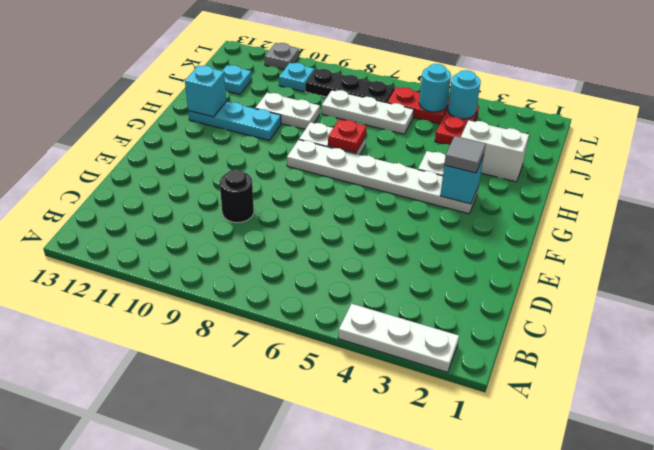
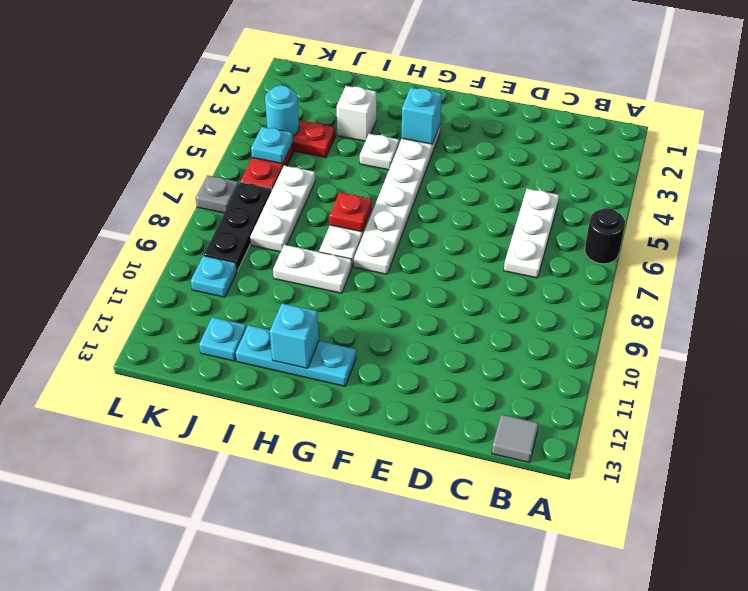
white plate A2:A4 level 1 -> white plate C5:C7 level 1
black round brick D9 level 1 -> black round brick A6 level 1
grey tile G3 level 3 -> grey tile B13 level 1
cyan plate H10:H12 level 1 -> cyan plate G12:I12 level 1
white brick I2:I3 level 1 -> white brick I3 level 1
white plate I9:I10 level 1 -> white plate H9:I9 level 1
cyan round brick K5 level 2 -> cyan plate K5 level 2
grey plate L11 level 1 -> grey plate L7 level 1

